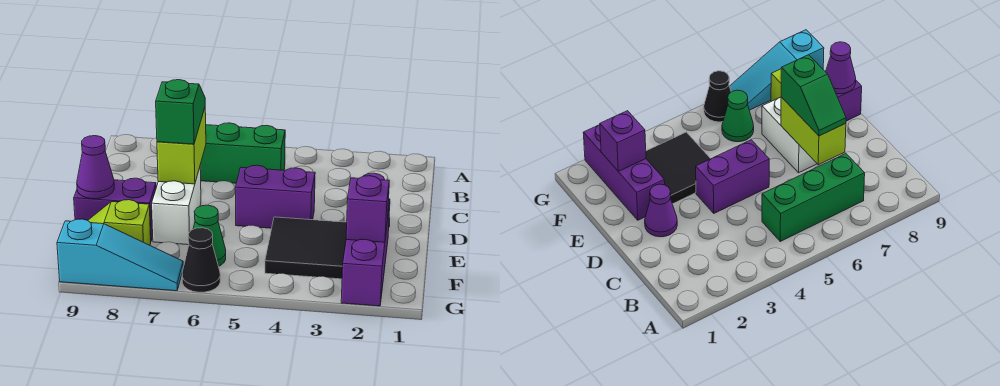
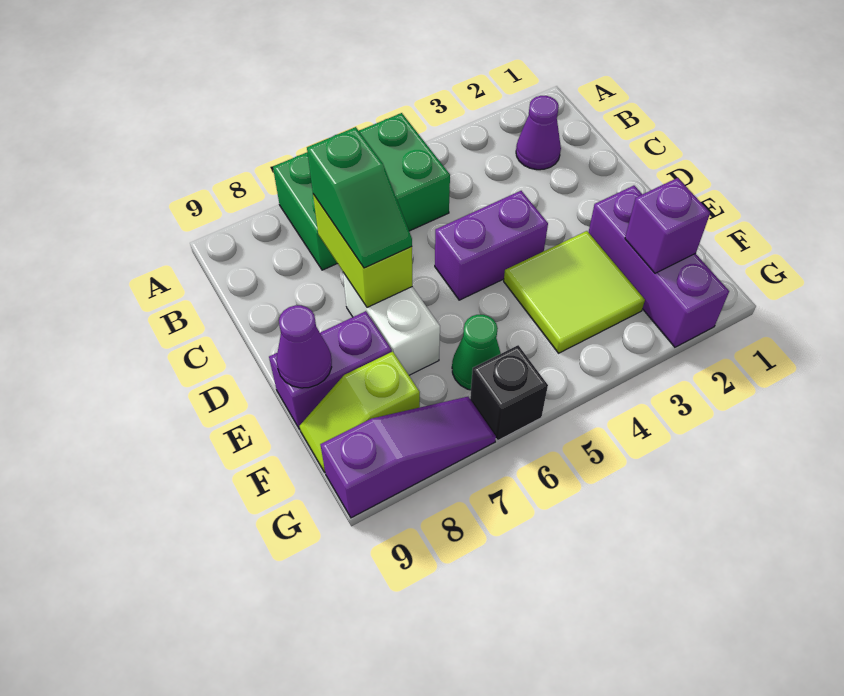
green brick B5:B7 level 1 -> green brick A5:B7 level 1
green slope C7:D7 level 3 top D -> green slope C7:D7 level 3 top C
purple cone D2 level 1 -> purple cone B2 level 1
black tile E3:F4 level 1 -> lime tile E3:F4 level 1
black cone G6 level 1 -> black brick G6 level 1
cyan slope G7:G9 level 1 top 9 -> purple slope G7:G9 level 1 top 9

